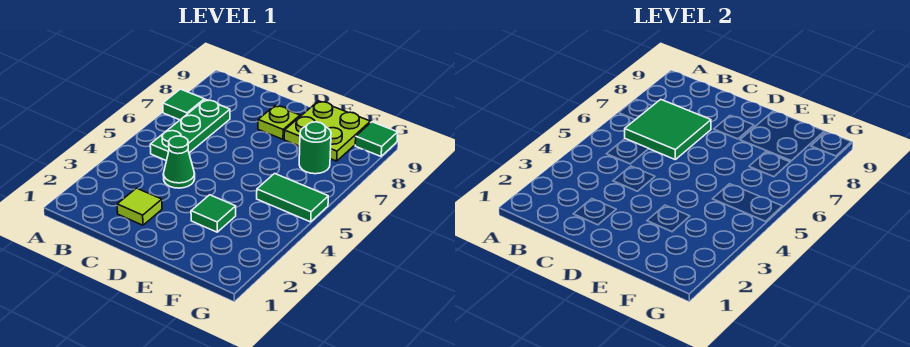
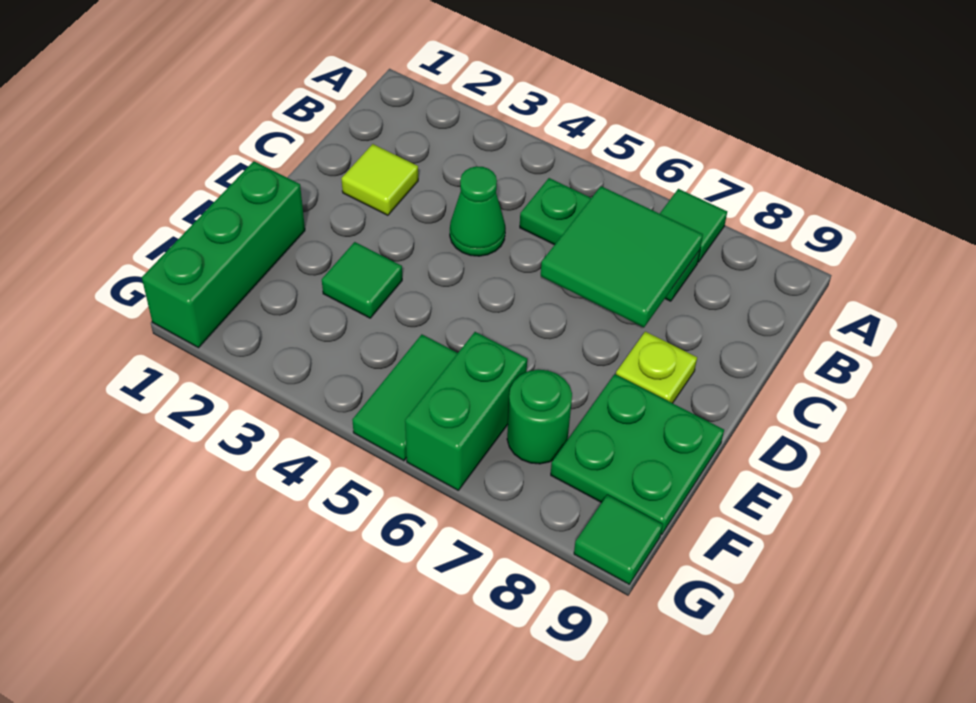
none -> green brick E1:G1 level 1
lime plate E8:F9 level 1 -> green plate E8:F9 level 1
none -> green brick F6:G6 level 1

